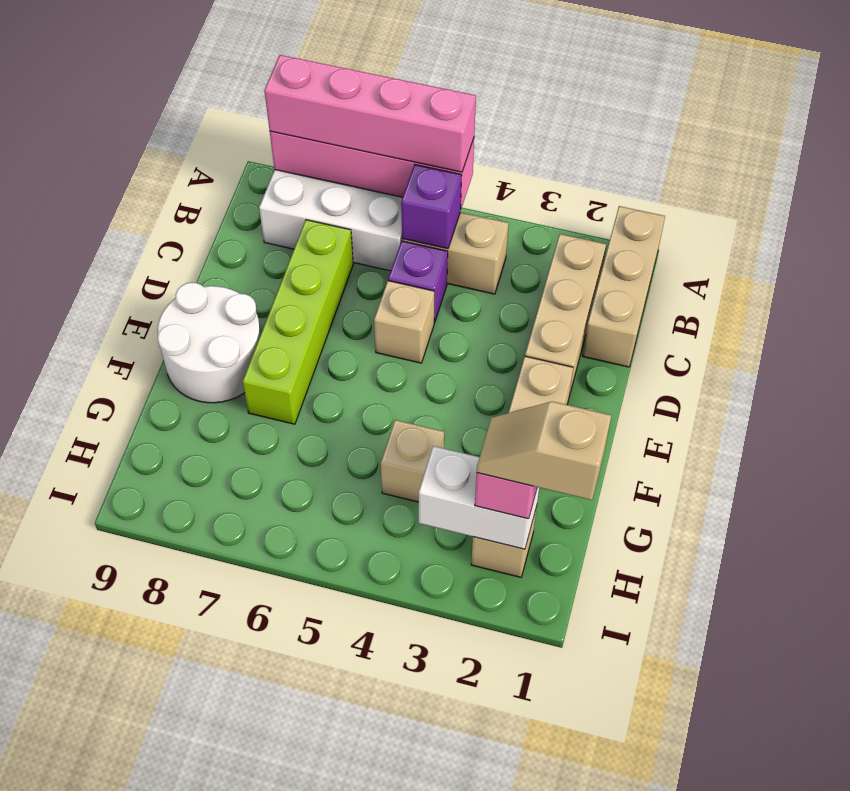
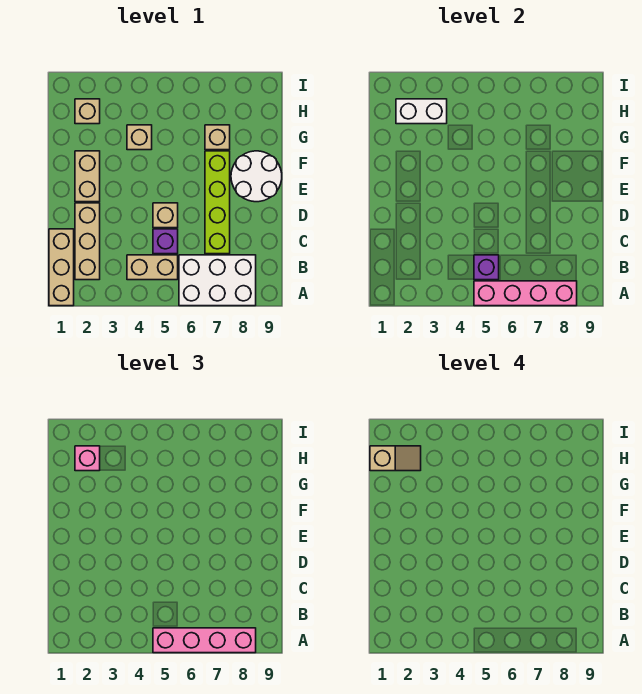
none -> tan brick G7 level 1

